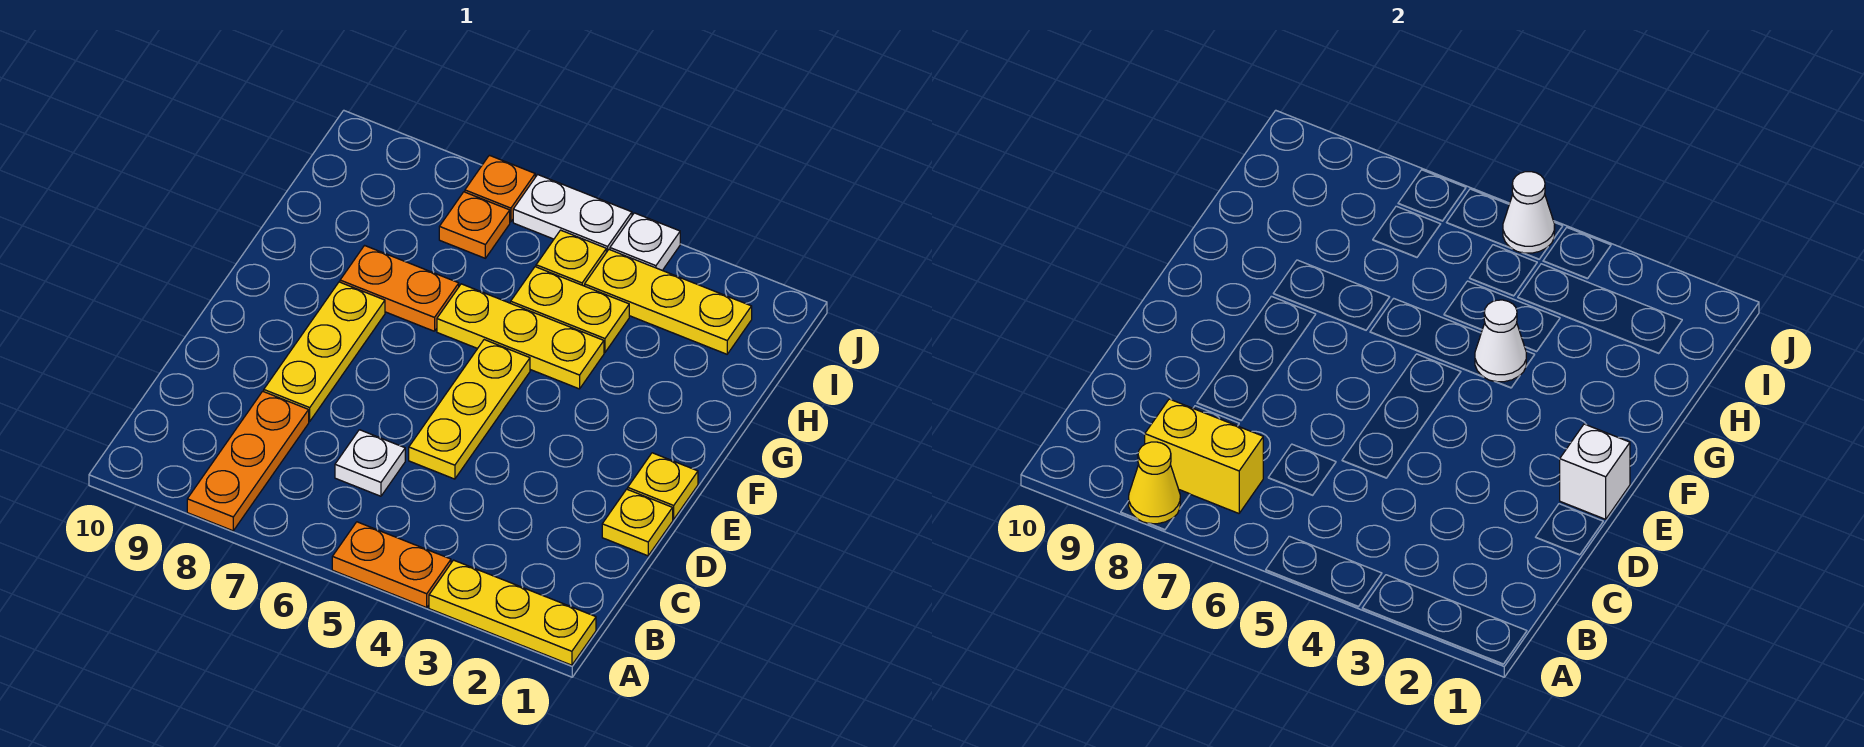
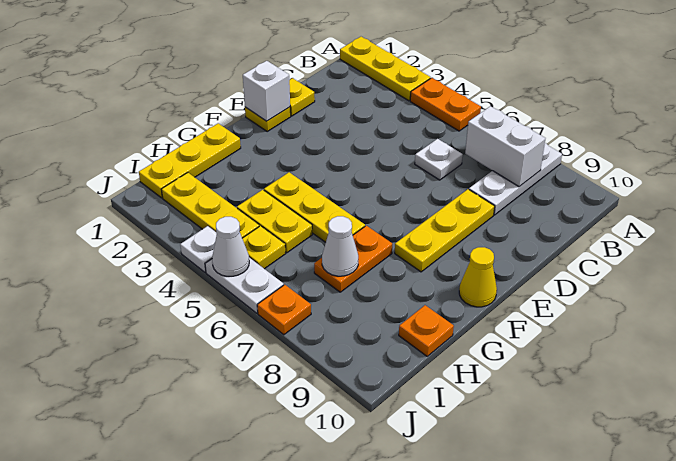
orange plate A8:C8 level 1 -> white plate A8:C8 level 1
yellow cone A8 level 2 -> yellow cone F10 level 1
yellow brick B7:B8 level 2 -> white brick B7:B8 level 2
yellow plate D5:F5 level 1 -> yellow plate G1:I1 level 1
white cone G4 level 2 -> white cone H7 level 2
orange plate G7:G8 level 1 -> orange plate G7:H7 level 1
orange plate I7 level 1 -> orange plate H10 level 1

